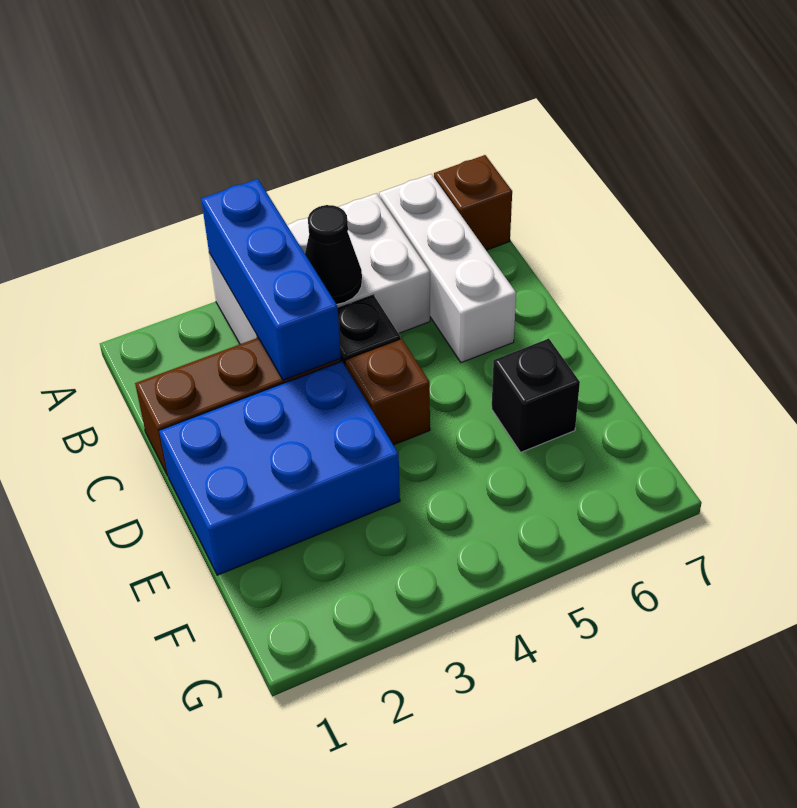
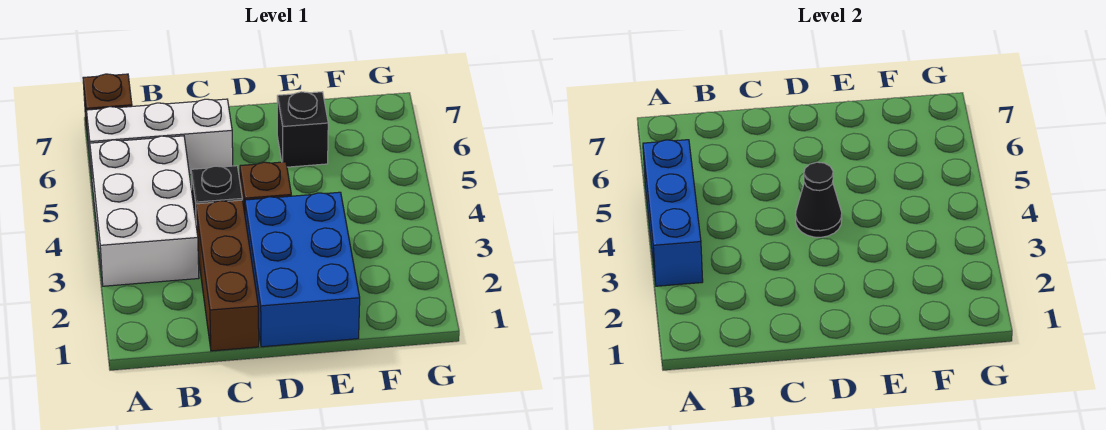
blue brick A3:C3 level 2 -> blue brick A3:A5 level 2
black cone B4 level 2 -> black cone D4 level 2

